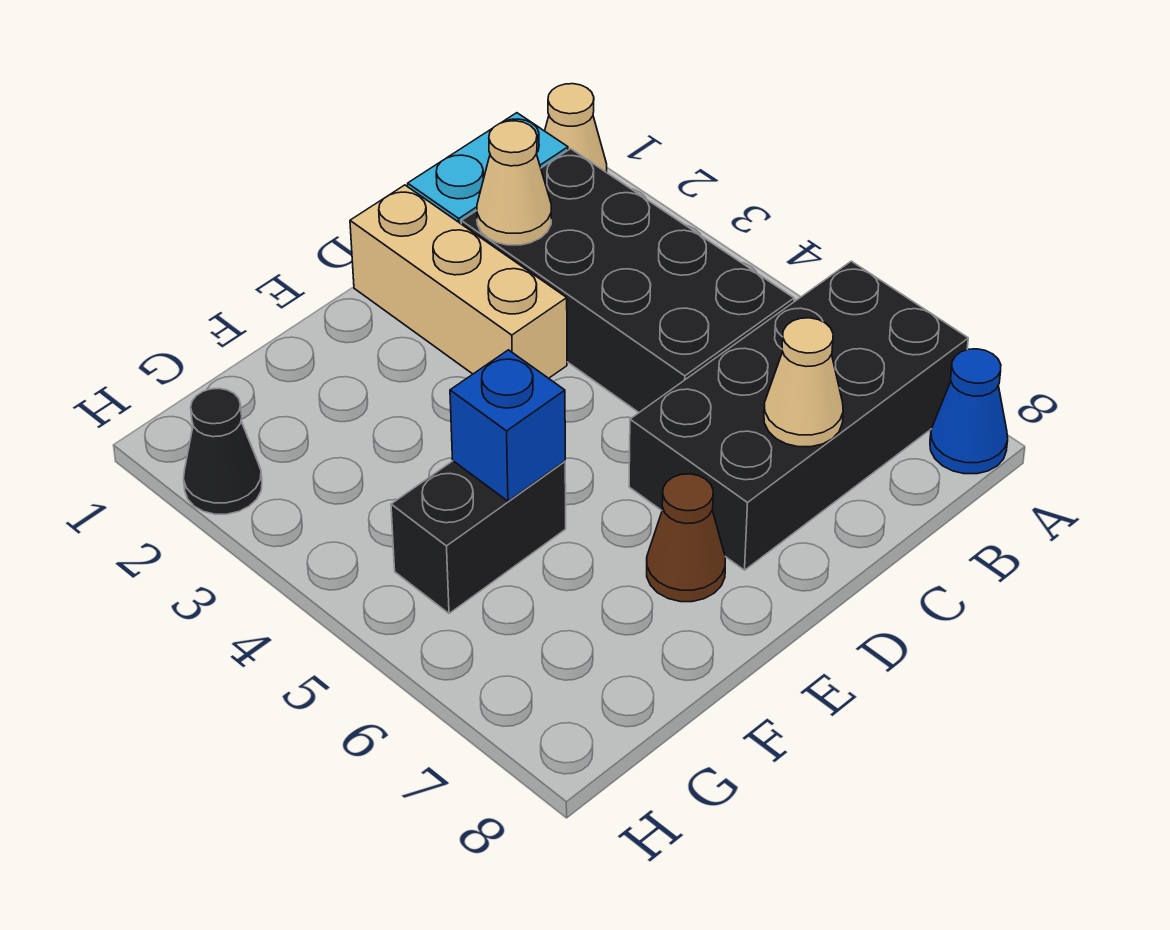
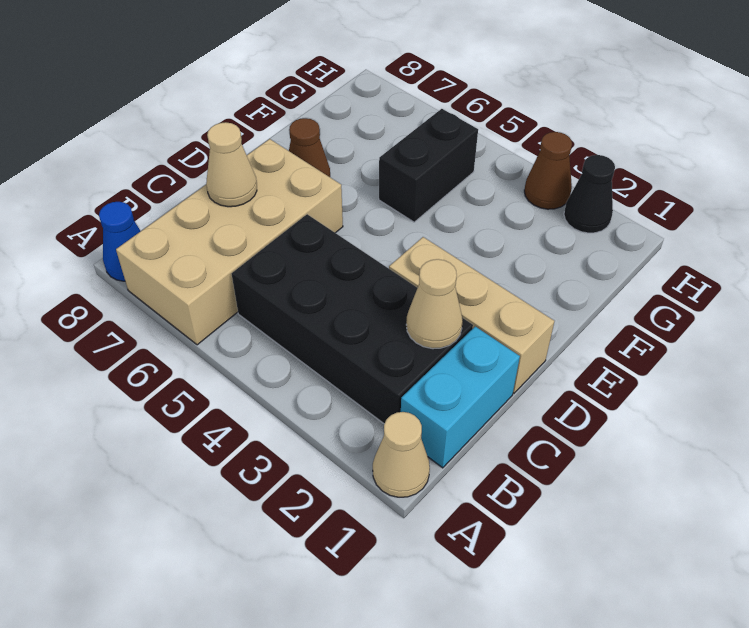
black brick A6:D7 level 1 -> tan brick A6:D7 level 1
blue brick F5 level 2 -> none
none -> brown cone H3 level 1

